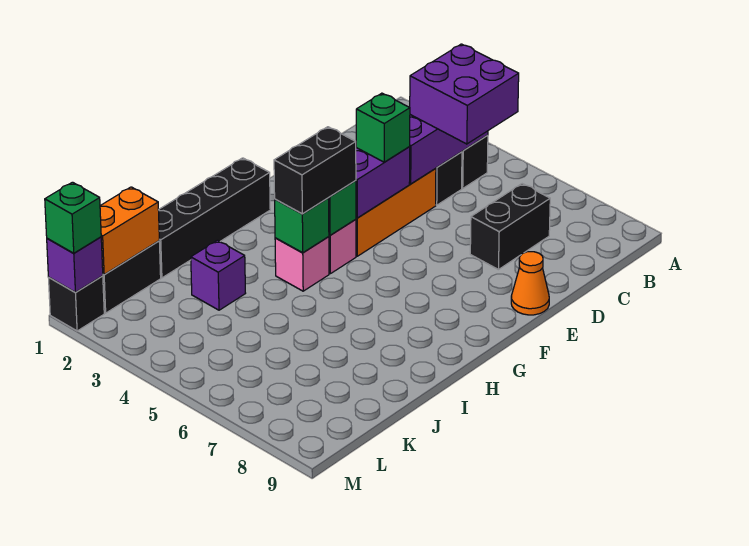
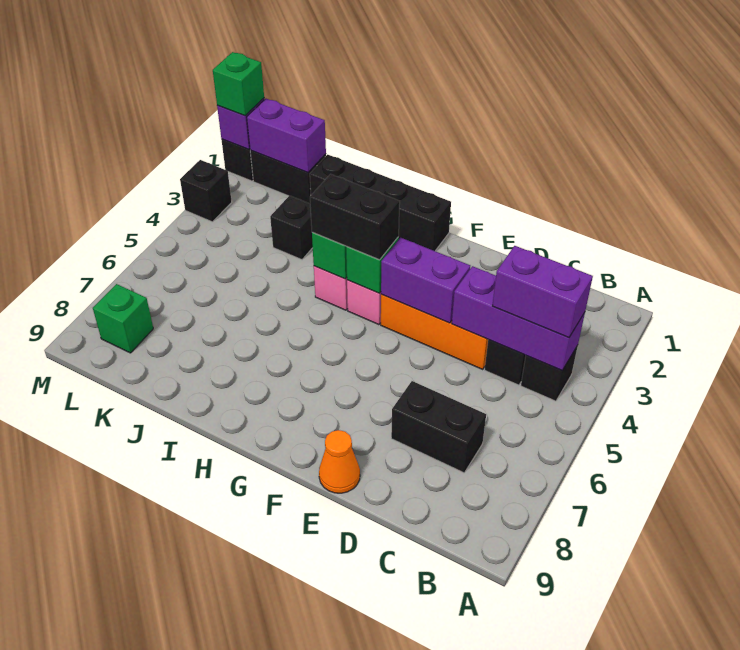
purple brick B4:C5 level 3 -> purple brick B4:C4 level 3
green brick E4 level 3 -> green brick L8 level 1
purple brick J3 level 1 -> black brick J3 level 1
orange brick K1:L1 level 2 -> purple brick K1:L1 level 2
none -> black brick M3 level 1

